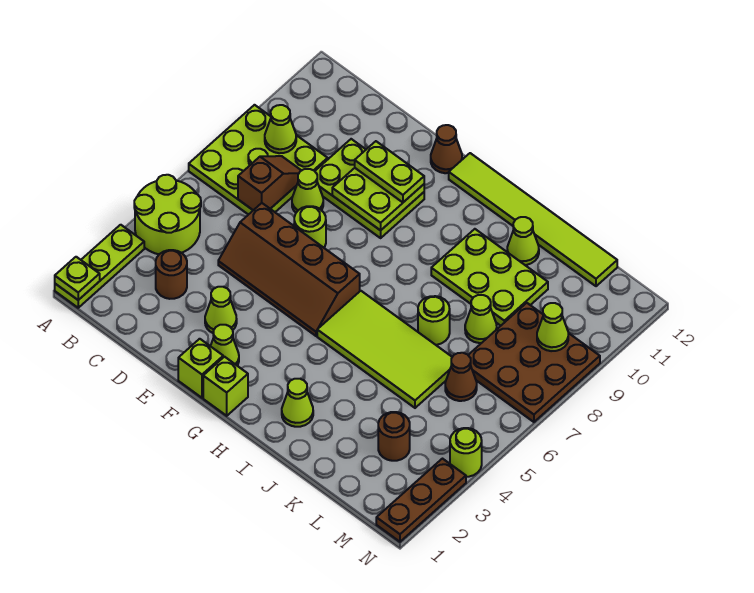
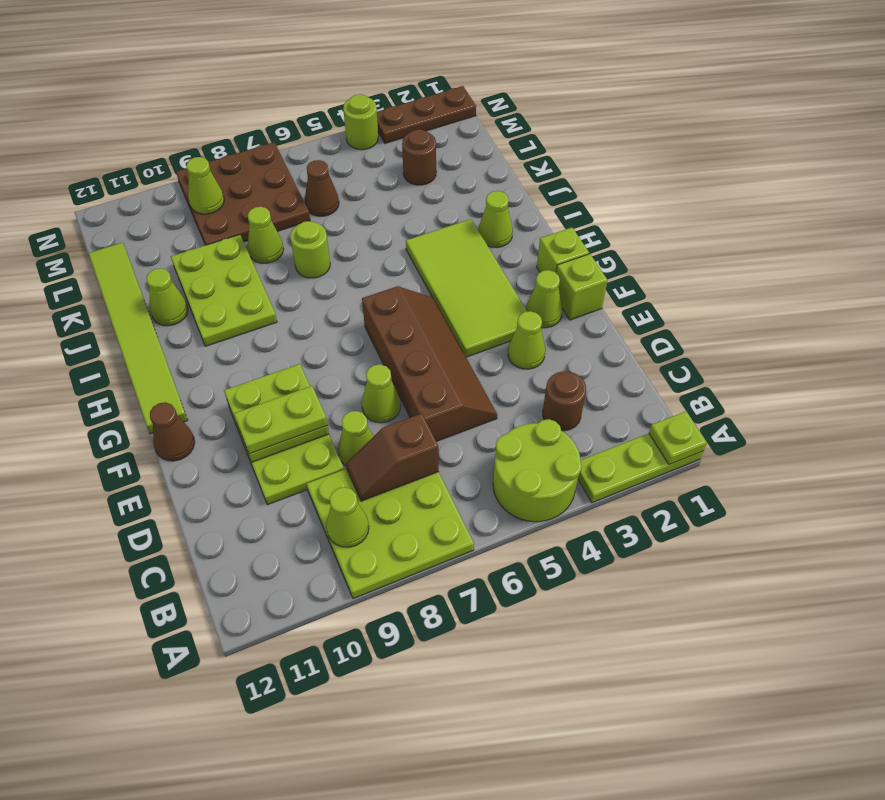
lime round brick E7 level 1 -> lime cone E7 level 1
lime plate E10:F10 level 3 -> lime plate E9:E10 level 3
lime tile H5:K6 level 1 -> lime tile F3:I4 level 1

